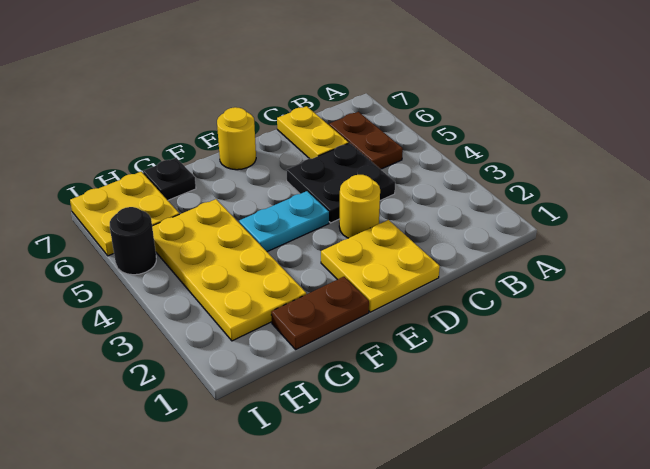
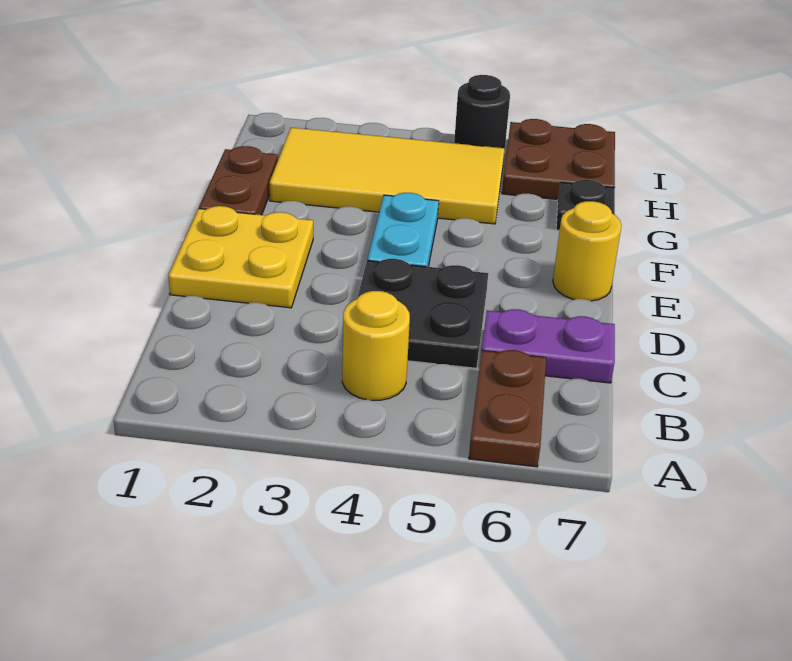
brown plate B5:B6 level 1 -> brown plate A6:B6 level 1
yellow plate C6:C7 level 1 -> purple plate C6:C7 level 1
yellow round brick D3 level 1 -> yellow round brick B4 level 1
yellow plate G2:H5 level 1 -> yellow tile G2:H5 level 1
yellow plate H6:I7 level 1 -> brown plate H6:I7 level 1

